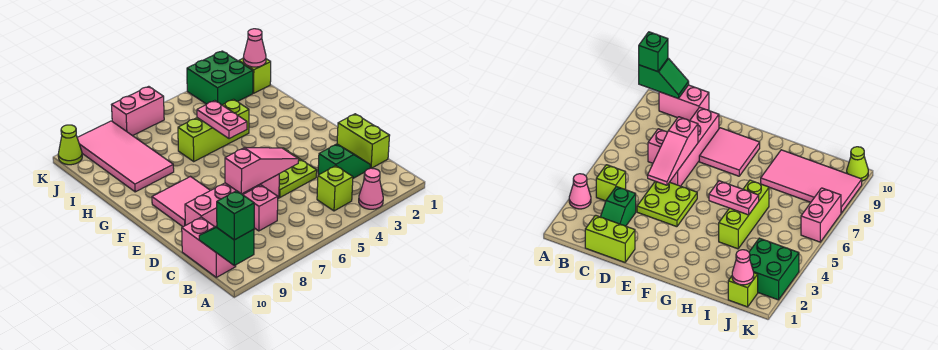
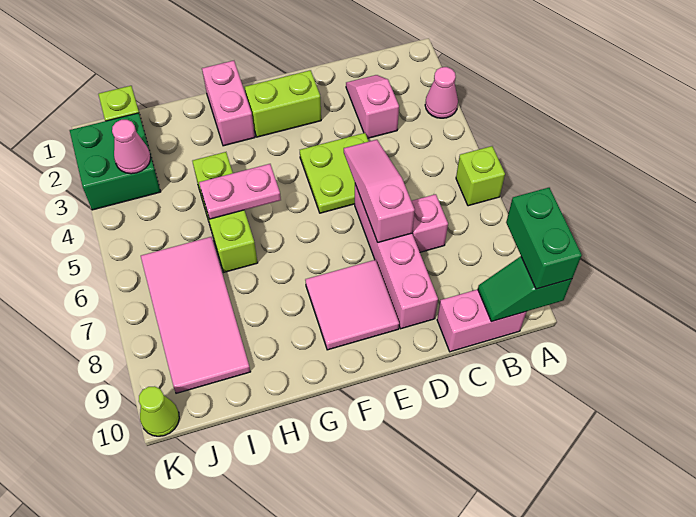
green brick A10 level 3 -> green brick A9:A10 level 3
lime brick B4 level 1 -> lime brick A6 level 1
lime brick C1:D1 level 1 -> lime brick E2:F2 level 1
green slope C2:C3 level 1 top 3 -> pink slope C2:C3 level 1 top 3
pink tile H8:K9 level 1 -> pink tile I6:J9 level 1
pink cone J1 level 2 -> pink cone J3 level 2
pink brick K6:K7 level 1 -> pink brick G1:G2 level 1

